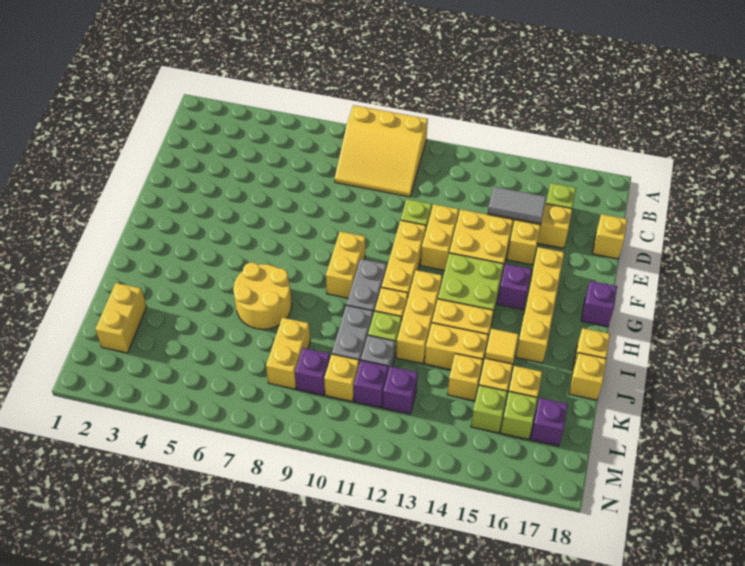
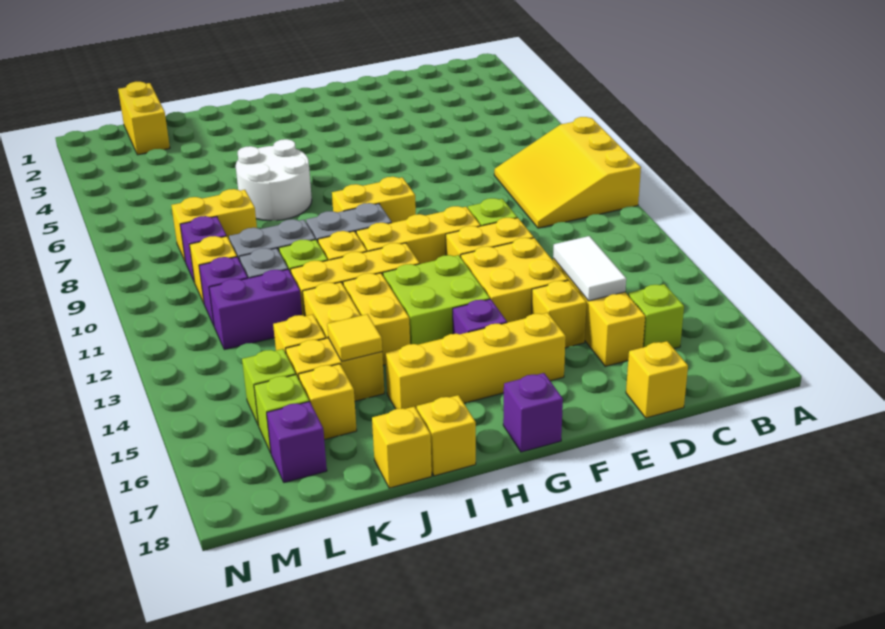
grey tile D14:D15 level 2 -> white tile D14:D15 level 2
yellow round brick I6:J7 level 1 -> white round brick I6:J7 level 1
yellow brick K2:L2 level 1 -> yellow brick L1:L2 level 1
purple brick L12 level 1 -> purple brick K12:L12 level 1

